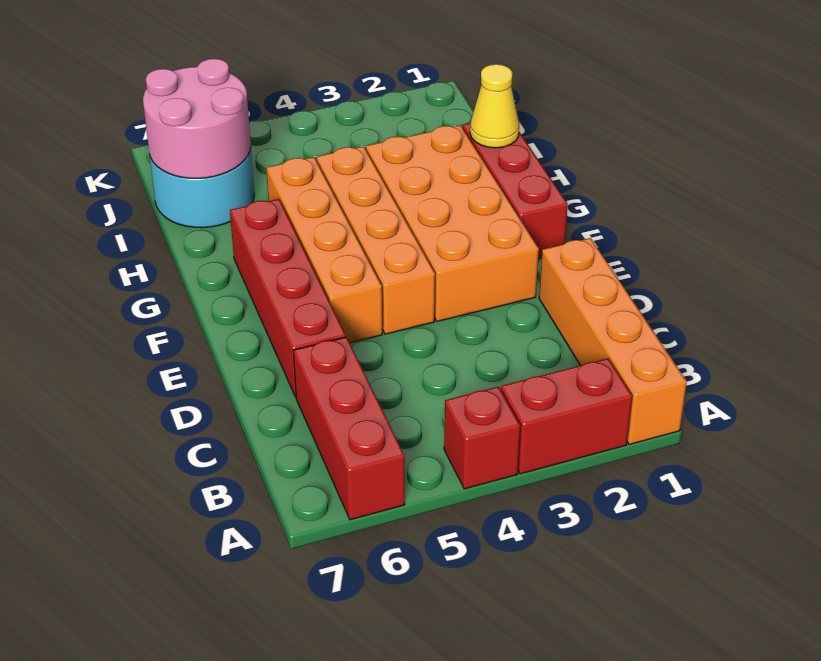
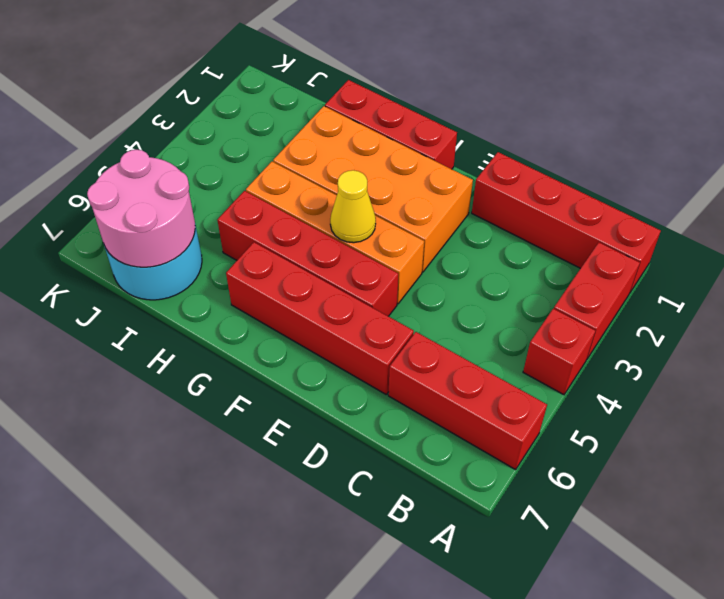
orange brick A1:D1 level 1 -> red brick A1:D1 level 1
orange brick E5:H5 level 1 -> red brick E5:H5 level 1
yellow cone H1 level 2 -> yellow cone F4 level 2

